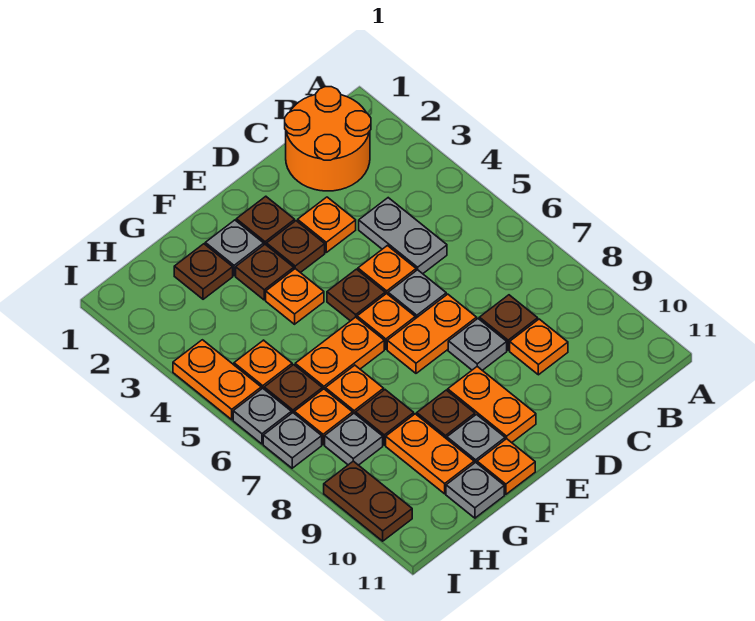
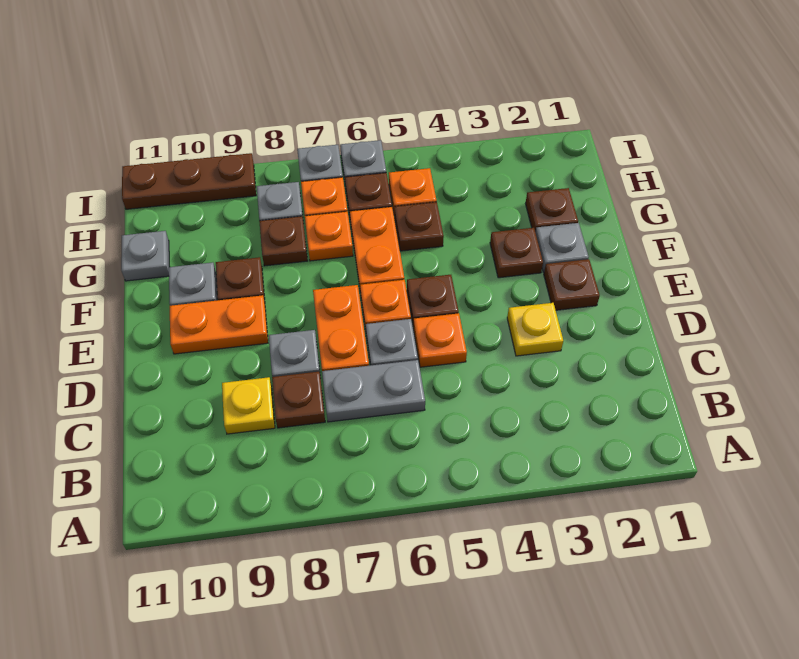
orange round brick B1:C2 level 1 -> none
grey plate C4:C5 level 1 -> grey plate C6:C7 level 1
orange plate C9 level 1 -> yellow plate C9 level 1
orange plate D3 level 1 -> yellow plate D3 level 1
brown plate E3 level 1 -> brown plate G5 level 1
orange plate F4 level 1 -> none
orange plate F11 level 1 -> none
orange plate G9:G10 level 1 -> none
orange plate I4:I5 level 1 -> none
brown plate I9:I10 level 1 -> brown plate I9:I11 level 1

